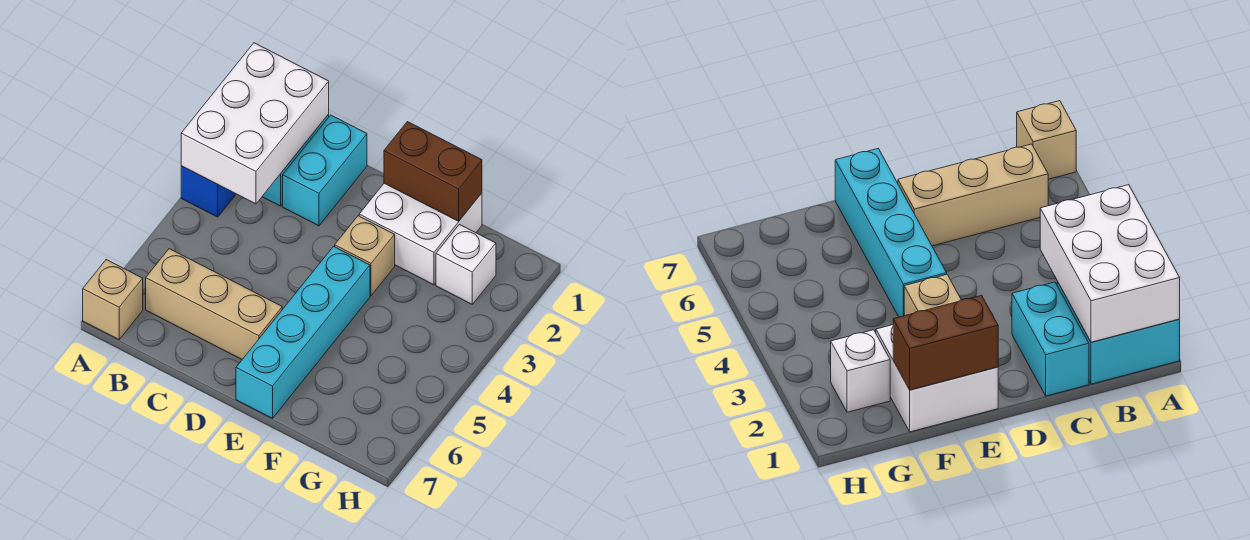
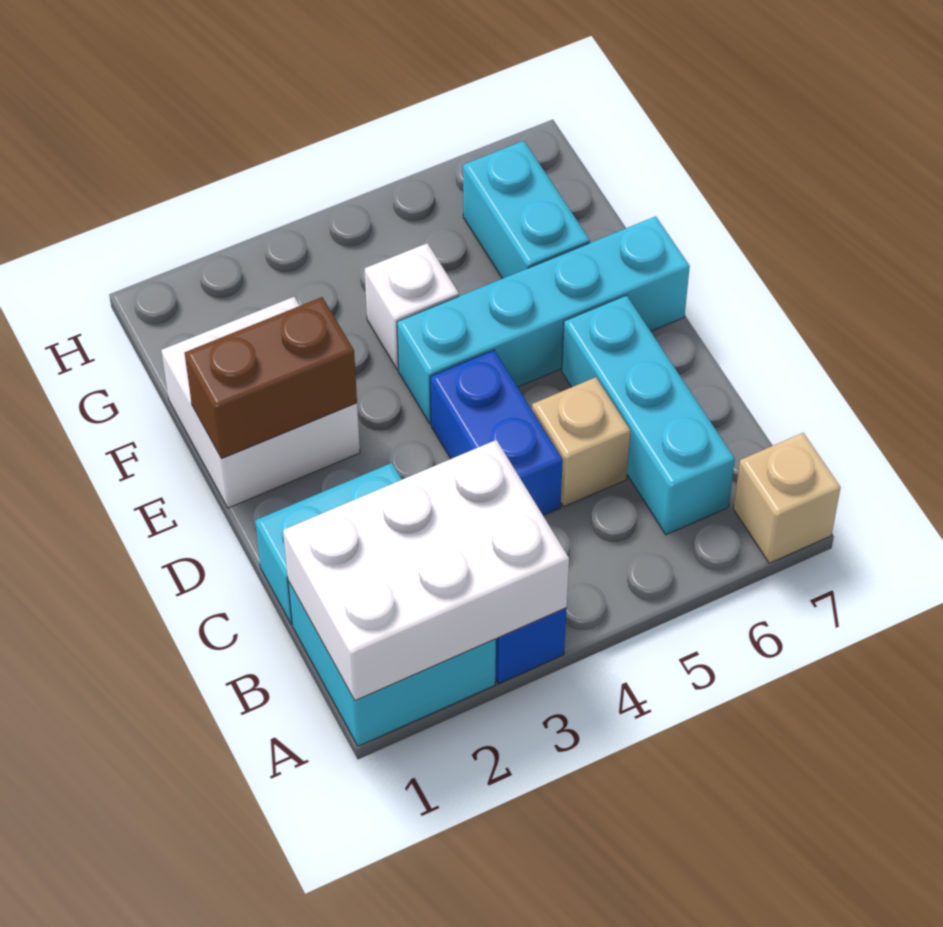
tan brick B6:D6 level 1 -> cyan brick B6:D6 level 1
none -> blue brick C4:D4 level 1
brown brick E1:F1 level 2 -> brown brick E1:E2 level 2
tan brick E3 level 1 -> tan brick C5 level 1
none -> cyan brick F6:G6 level 1
white brick G2 level 1 -> white brick F4 level 1

